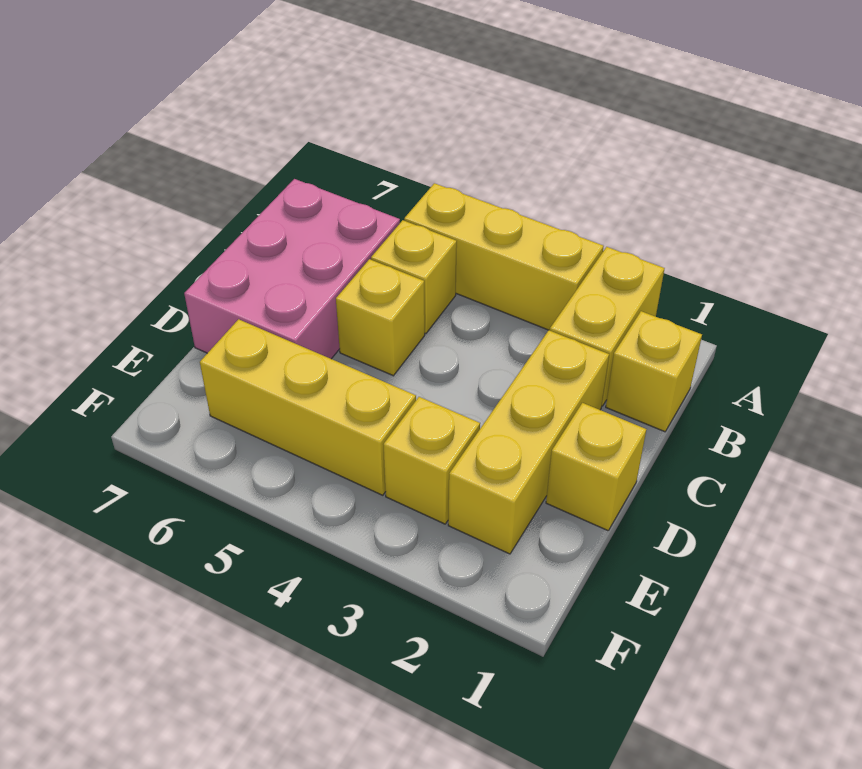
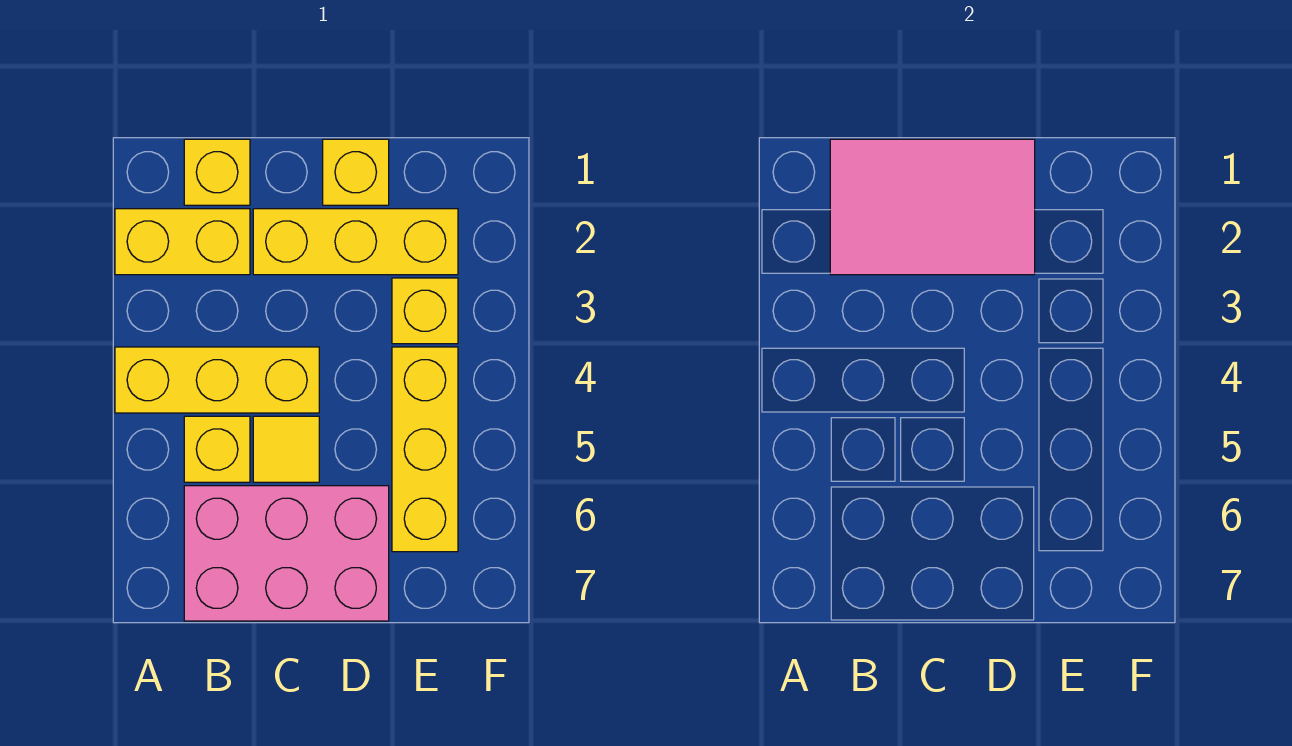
yellow brick A3:A5 level 1 -> yellow brick A4:C4 level 1
none -> pink tile B1:D2 level 2
yellow brick C5 level 1 -> yellow tile C5 level 1

